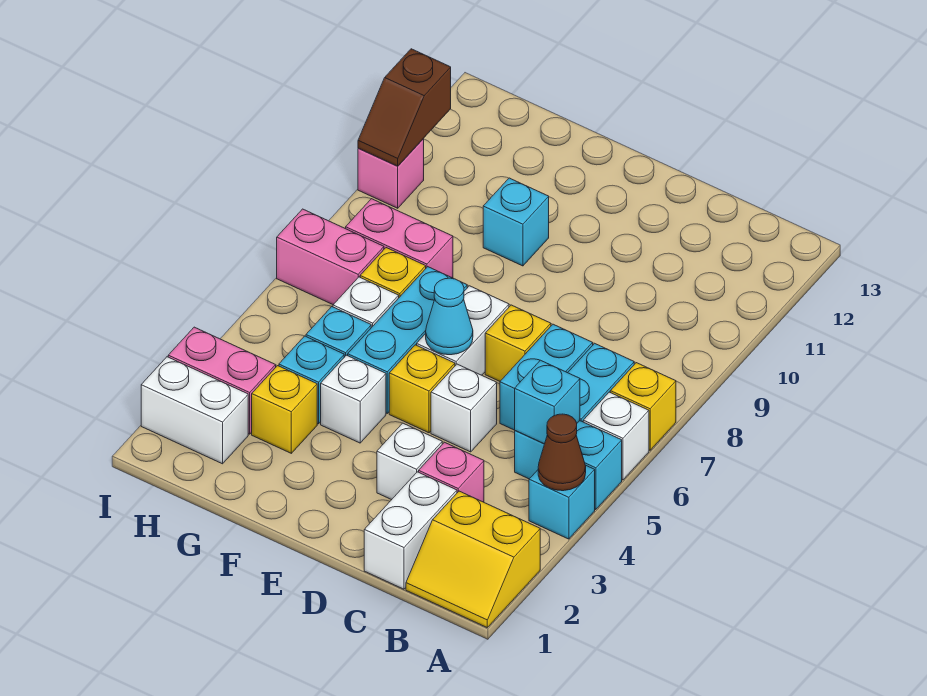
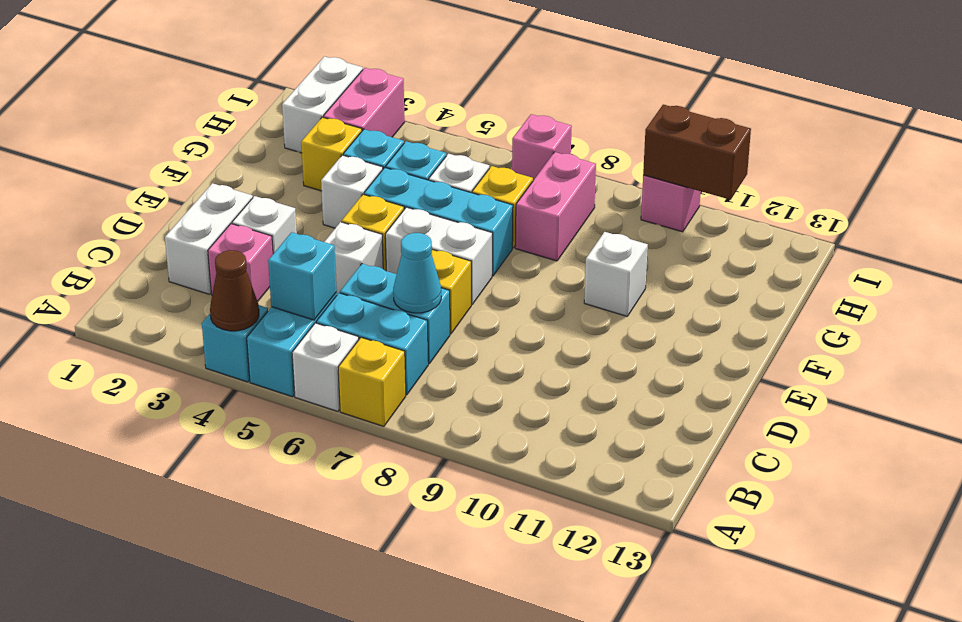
yellow slope A1:B2 level 1 top 2 -> none
white brick C1:C2 level 1 -> white brick C2:D2 level 1
cyan cone E6 level 2 -> cyan cone C7 level 2
cyan brick F10 level 1 -> white brick F10 level 1
pink brick H7:I7 level 1 -> pink brick I7 level 1
brown slope I10:I11 level 2 top 11 -> brown brick I10:I11 level 2

